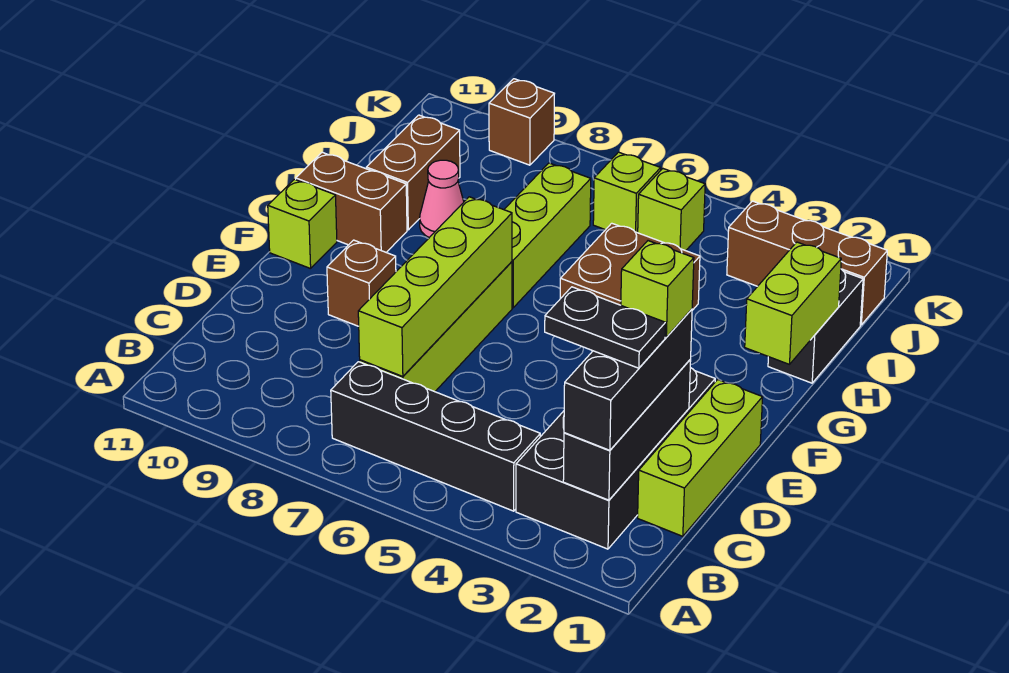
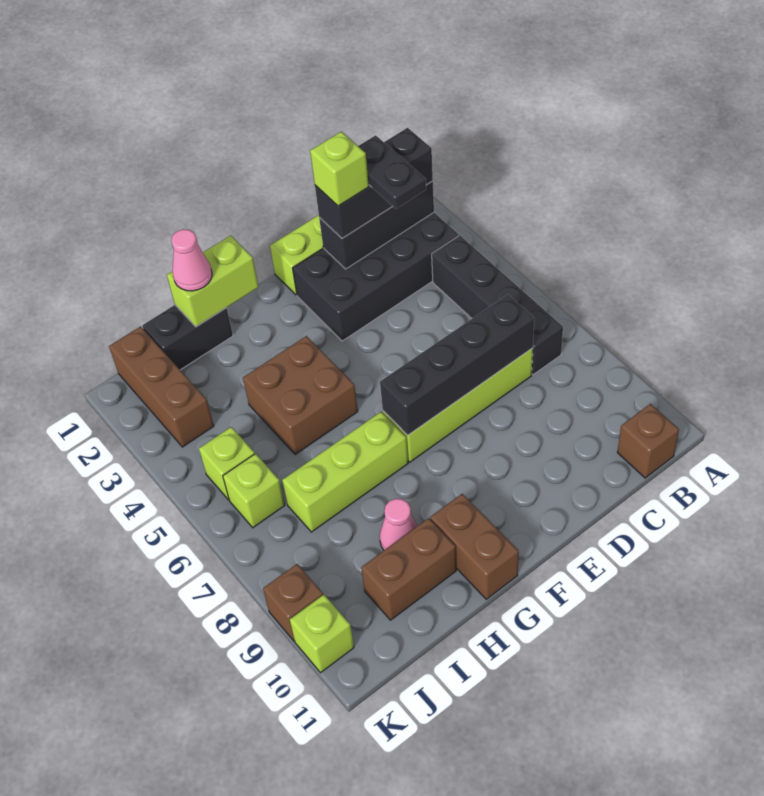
lime brick C7:F7 level 2 -> black brick C7:F7 level 2
brown brick E9 level 1 -> brown brick B11 level 1
lime brick F11 level 1 -> lime brick K10 level 1
none -> pink cone H1 level 3

